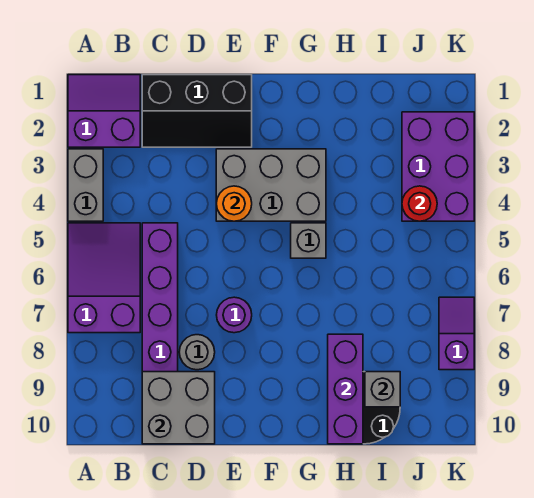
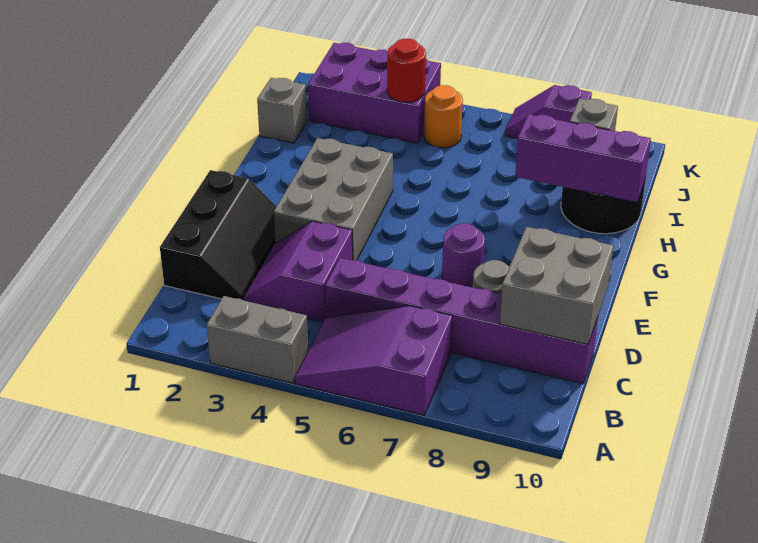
purple slope A1:B2 level 1 top 2 -> purple slope C3:D4 level 1 top 4
orange round brick E4 level 2 -> orange round brick J5 level 1
grey brick G5 level 1 -> grey brick I1 level 1

